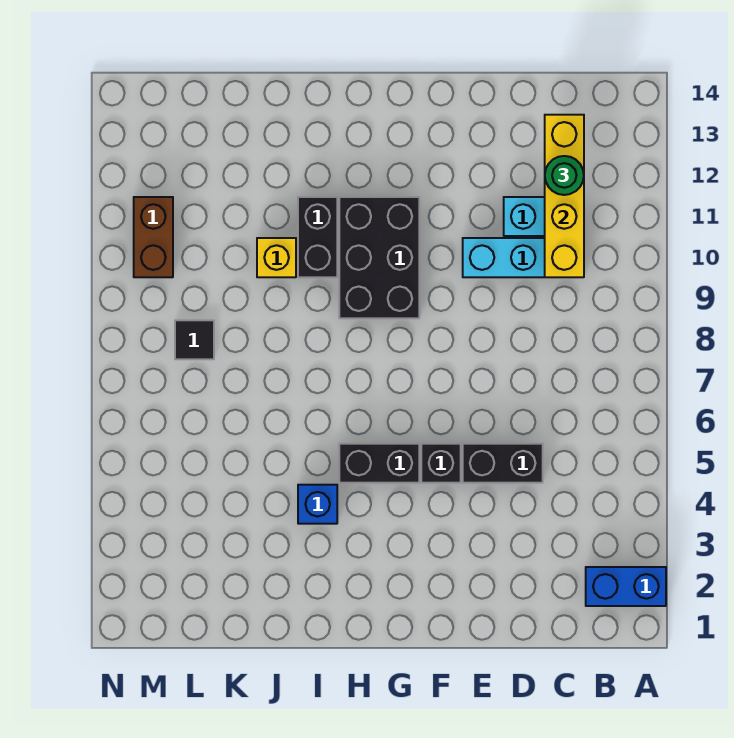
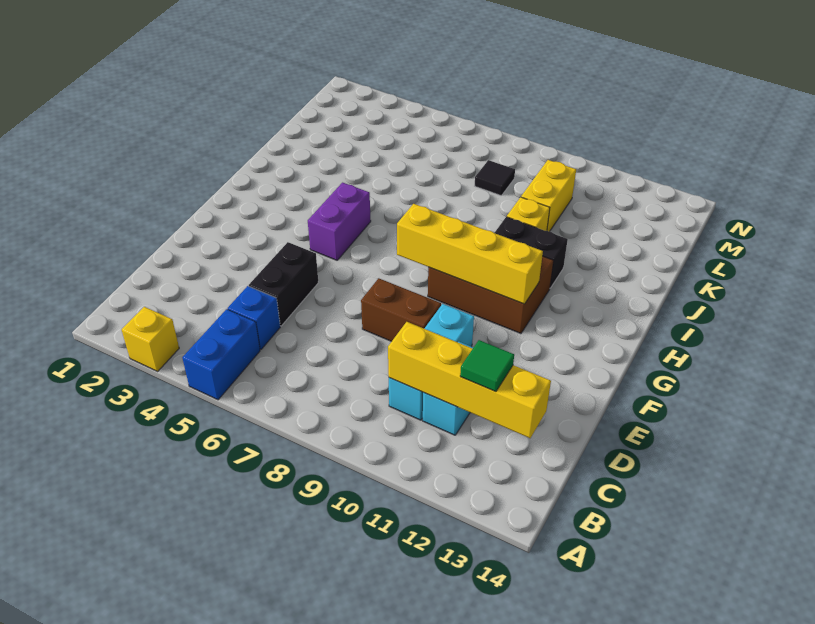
blue brick A2:B2 level 1 -> blue brick A5:B5 level 1
none -> yellow brick A3 level 1
green round brick C12 level 3 -> green tile C12 level 3
black brick F5 level 1 -> none
black brick G5:H5 level 1 -> purple brick G5:H5 level 1
none -> yellow brick G8:G11 level 2
black brick G9:H11 level 1 -> brown brick G9:H11 level 1
blue brick I4 level 1 -> blue brick C5 level 1
none -> yellow brick K10:L10 level 1
brown brick M10:M11 level 1 -> brown brick E8:E9 level 1

